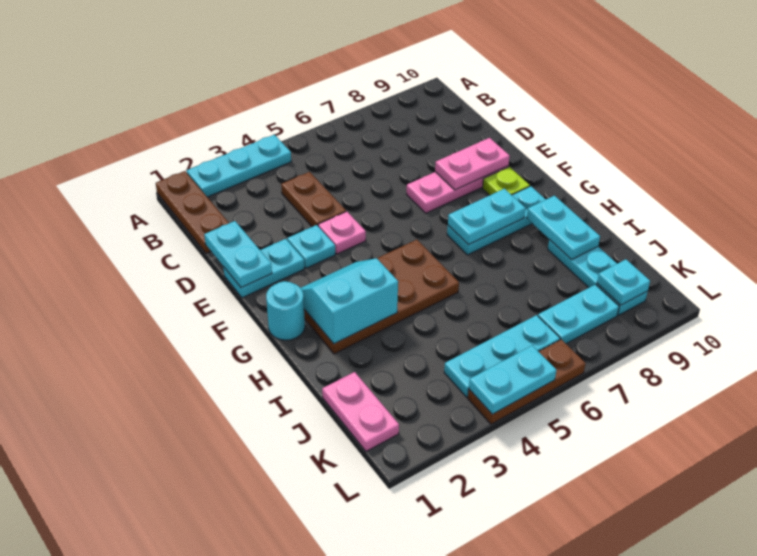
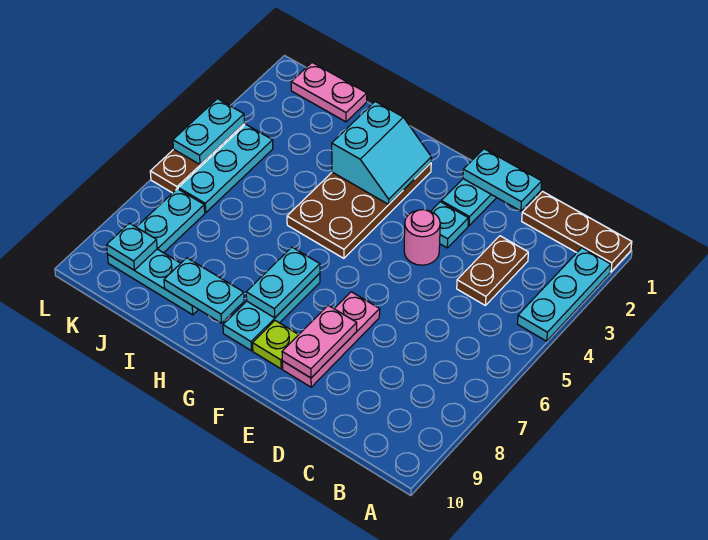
brown plate C4:D4 level 1 -> brown plate C3:C4 level 1
pink plate E4 level 1 -> pink round brick E4 level 1
cyan round brick G1 level 1 -> none

